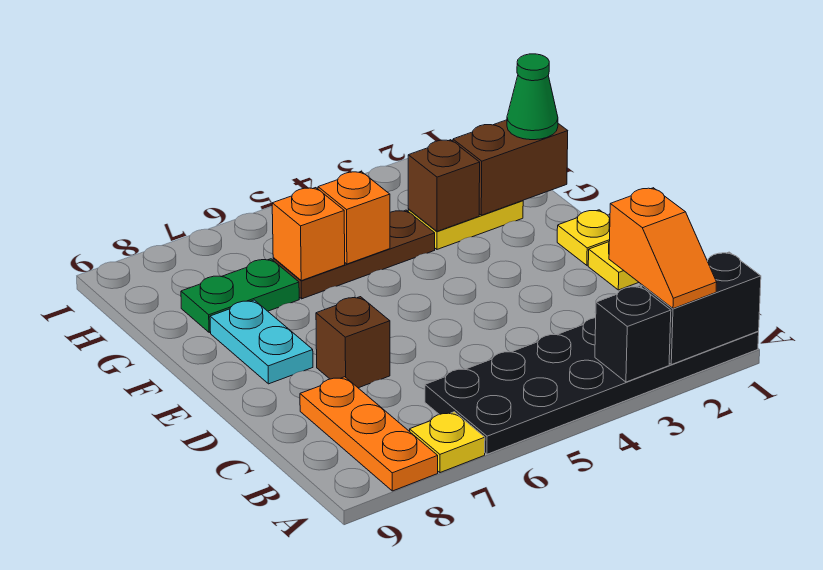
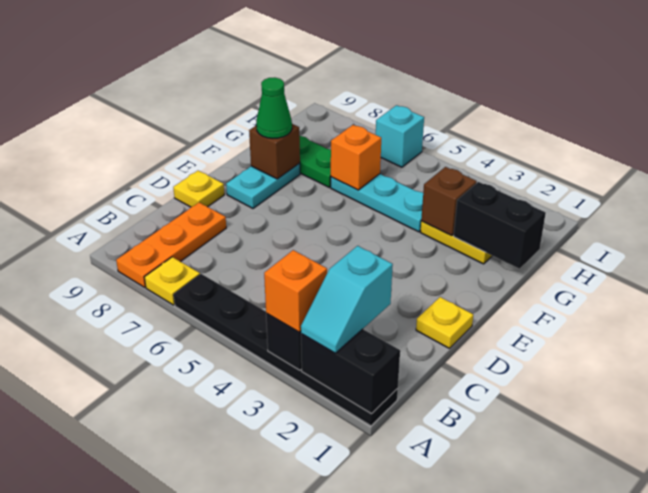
black plate A1:B6 level 1 -> black plate A1:A6 level 1
orange slope A2:B2 level 3 top B -> cyan slope A2:B2 level 3 top B
brown brick D7 level 1 -> brown brick F8 level 2
yellow plate E1 level 1 -> yellow plate D9 level 1
brown brick G1:G2 level 2 -> black brick G1:G2 level 2
green cone G1 level 3 -> green cone F8 level 3
brown plate G4:G6 level 1 -> cyan plate G4:G6 level 1
orange brick G5 level 2 -> orange brick A3 level 3
none -> cyan brick I6 level 1

